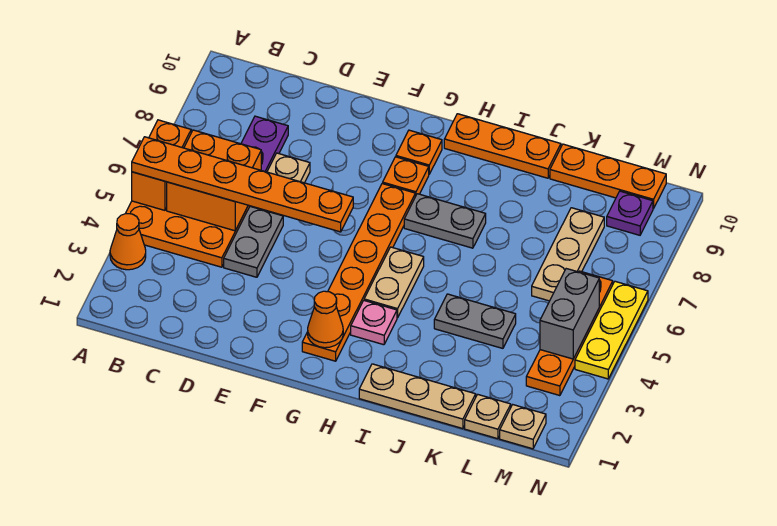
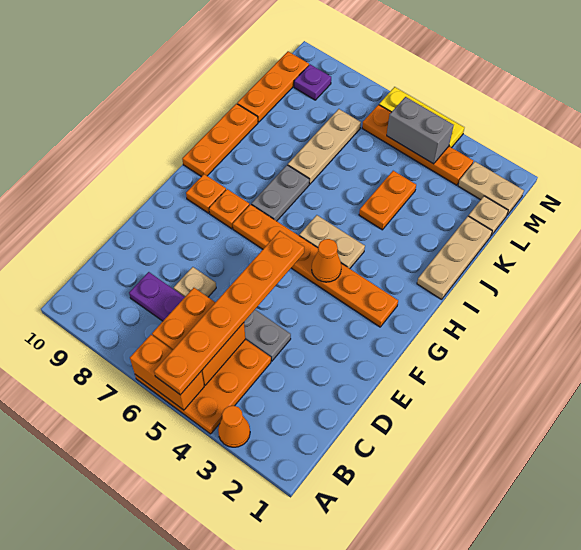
orange cone G2 level 2 -> orange cone G4 level 2
pink plate H3 level 1 -> none
grey plate J4:K4 level 1 -> orange plate J4:K4 level 1
tan plate L6:L8 level 1 -> tan plate J7:L7 level 1
tan plate M1 level 1 -> tan plate M1:M2 level 1

